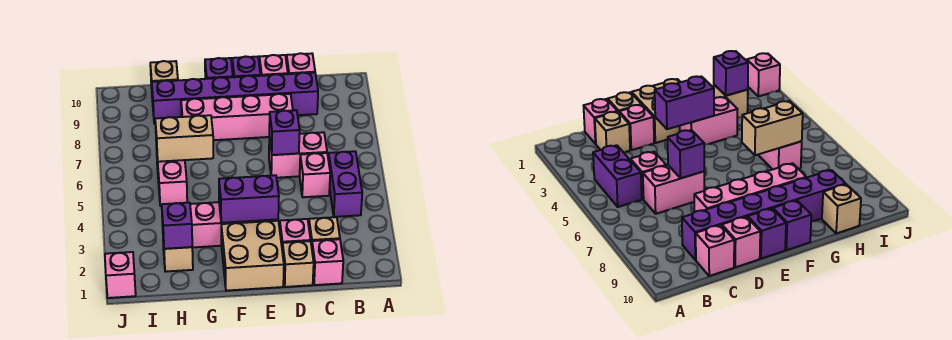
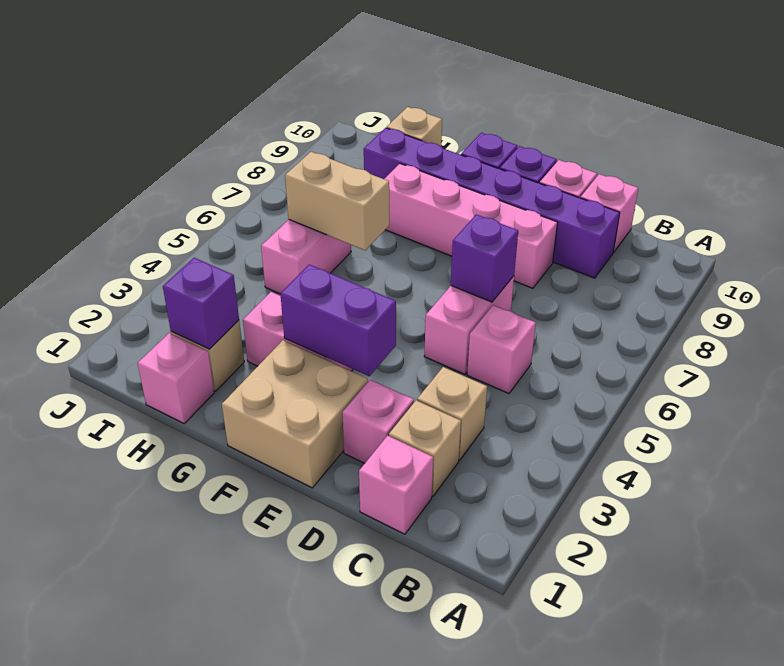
purple brick B4:B5 level 1 -> none
pink brick C6:D6 level 1 -> pink brick D5:D6 level 1
tan brick D1 level 1 -> tan brick C3 level 1
pink brick J1 level 1 -> pink brick H1 level 1

